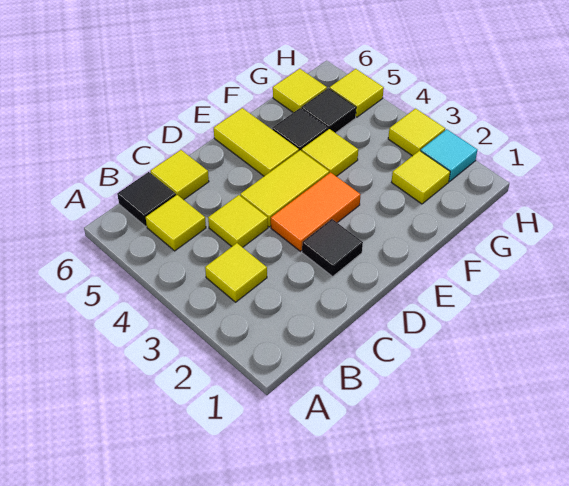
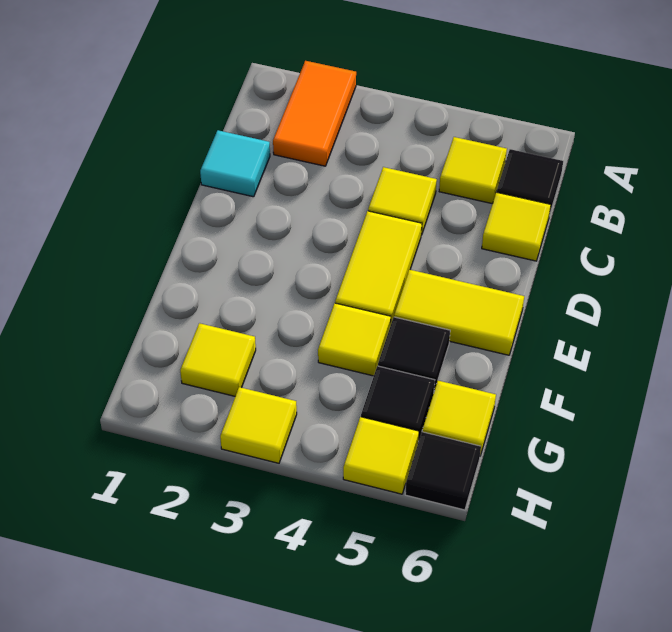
yellow tile B3 level 1 -> none
black tile D2 level 1 -> black tile H6 level 1
orange tile D3:E3 level 1 -> orange tile A2:B2 level 1
cyan tile H2 level 1 -> cyan tile C1 level 1

